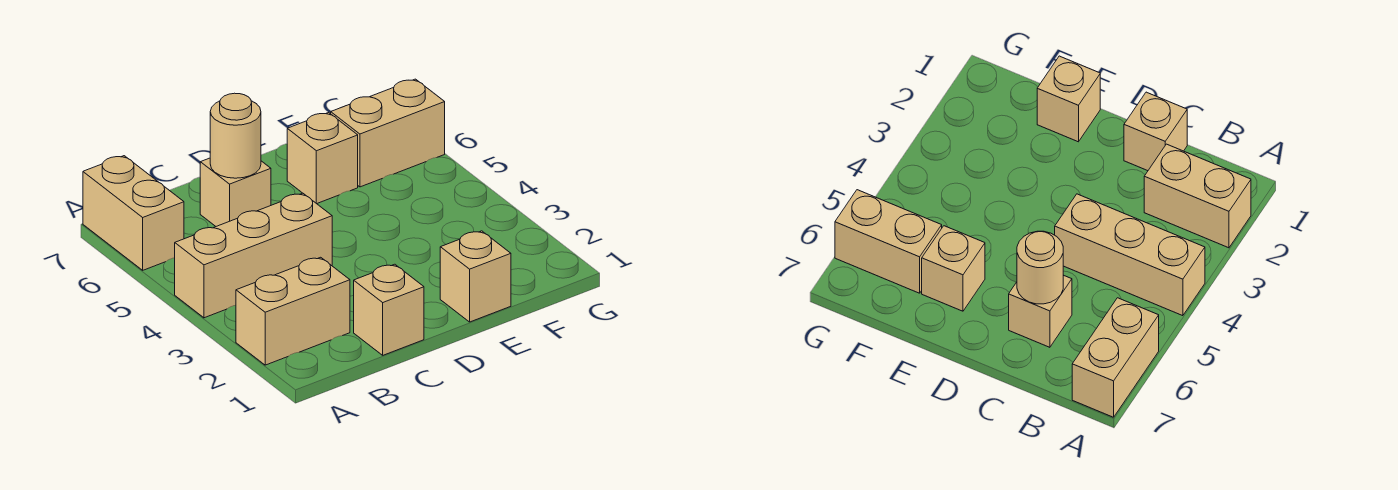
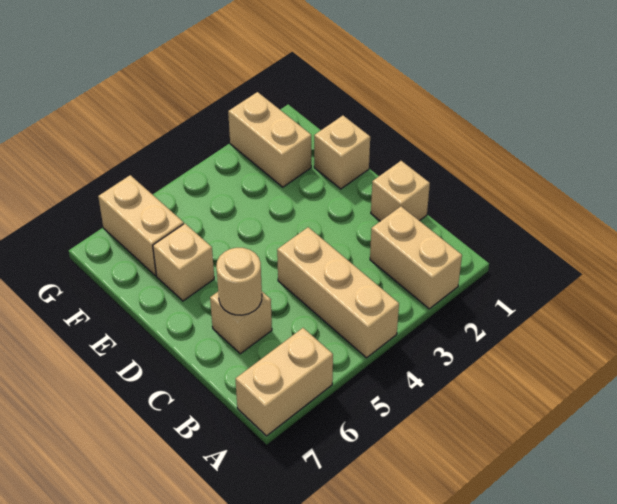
none -> tan brick F2:G2 level 1

